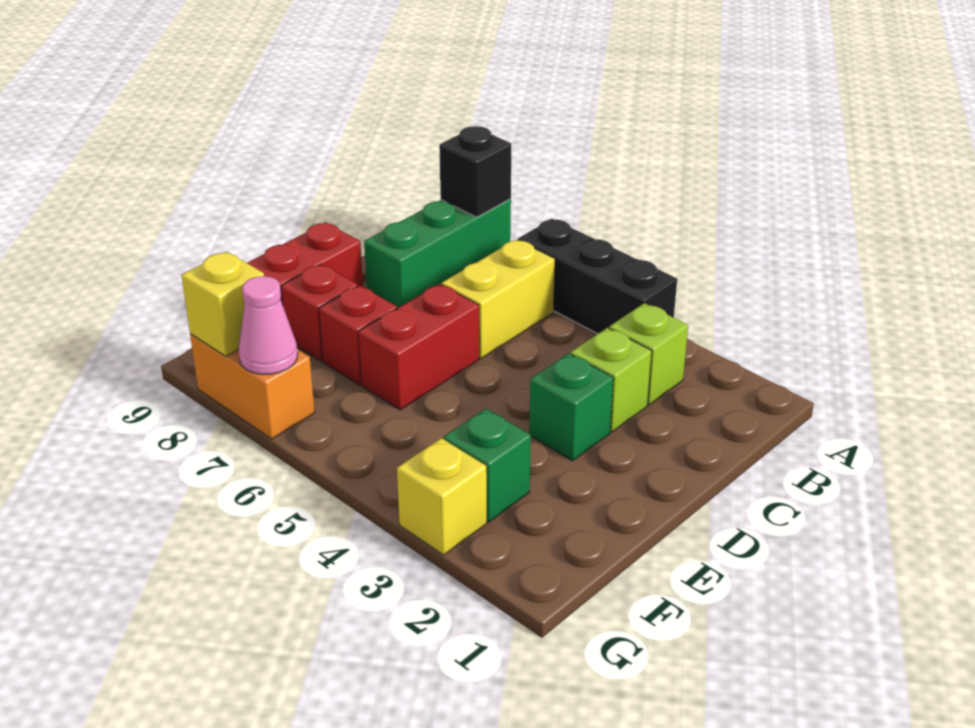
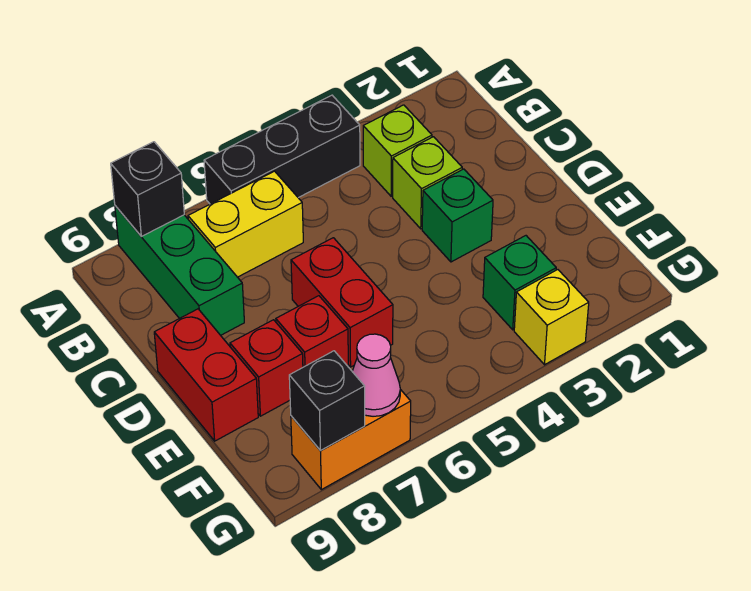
yellow brick B6:C6 level 1 -> yellow brick B6:B7 level 1
yellow brick G8 level 2 -> black brick G8 level 2

